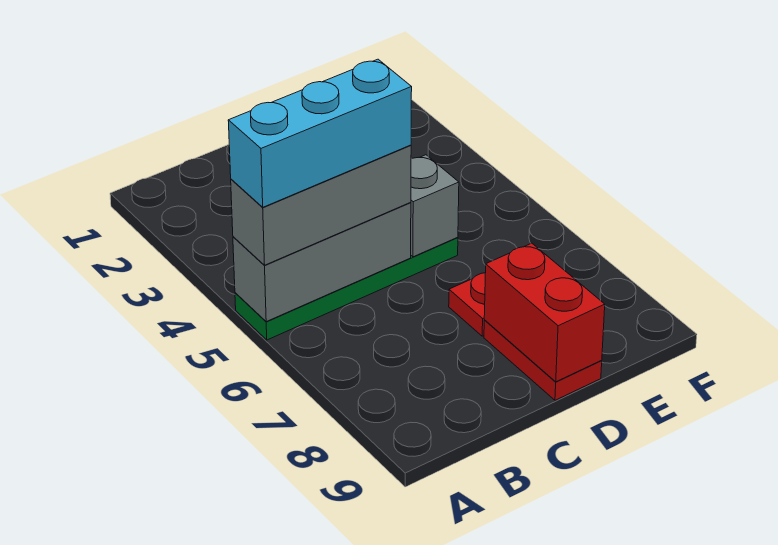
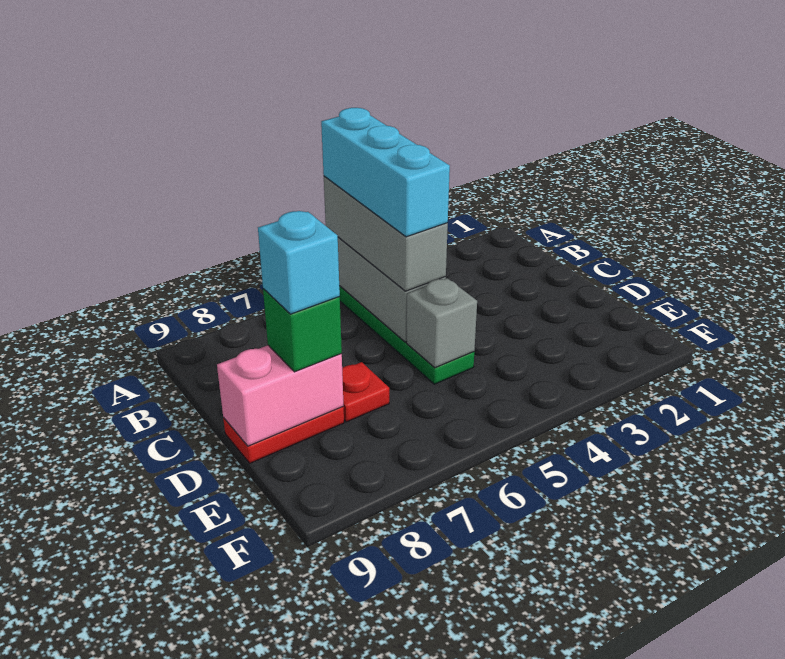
red brick D8:D9 level 2 -> pink brick D8:D9 level 2
none -> green brick D8 level 3
none -> cyan brick D8 level 4

